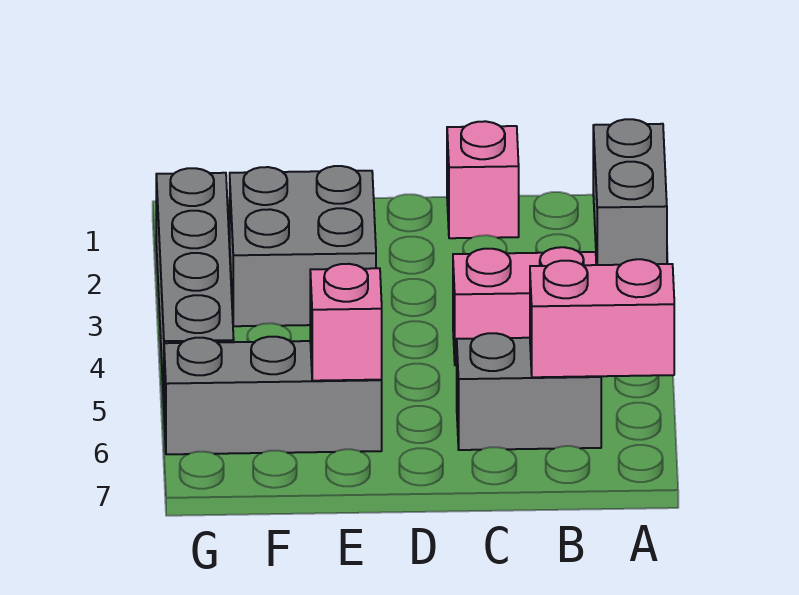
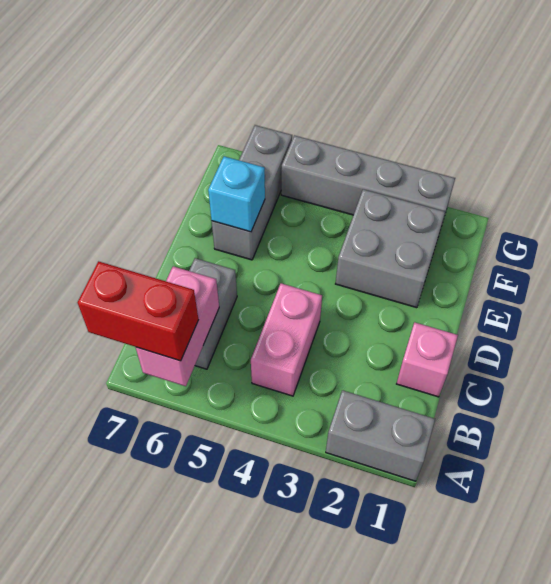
none -> red brick A6:A7 level 3
pink brick E6 level 2 -> cyan brick E6 level 2

